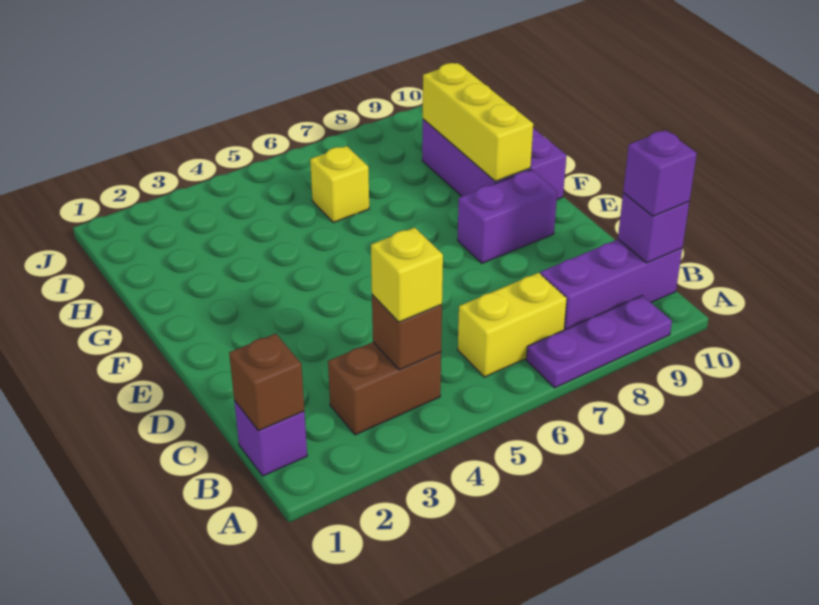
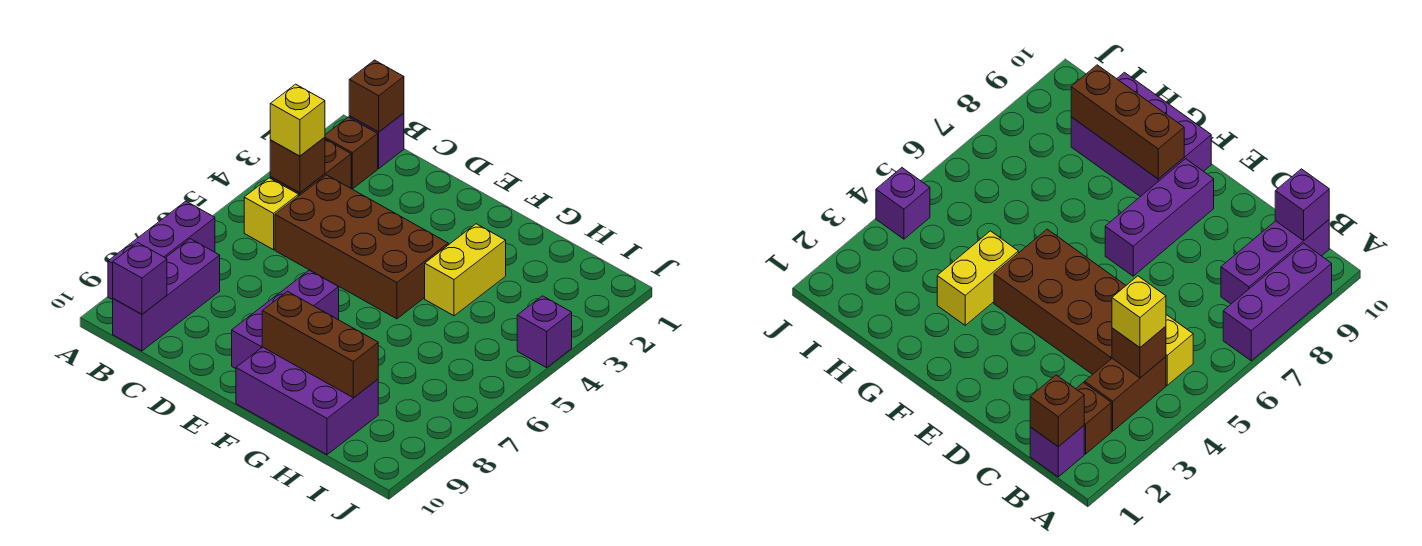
purple plate A7:A9 level 1 -> purple brick A7:A9 level 1
none -> brown brick B2 level 1
yellow brick B6:B7 level 1 -> yellow brick G3:G4 level 1
purple brick B10 level 3 -> purple brick J4 level 1
none -> brown brick C4:F5 level 1
purple brick E8:E9 level 1 -> purple brick E7:E9 level 1
yellow brick F9:H9 level 2 -> brown brick F9:H9 level 2
yellow brick H6 level 1 -> yellow brick B5 level 1

